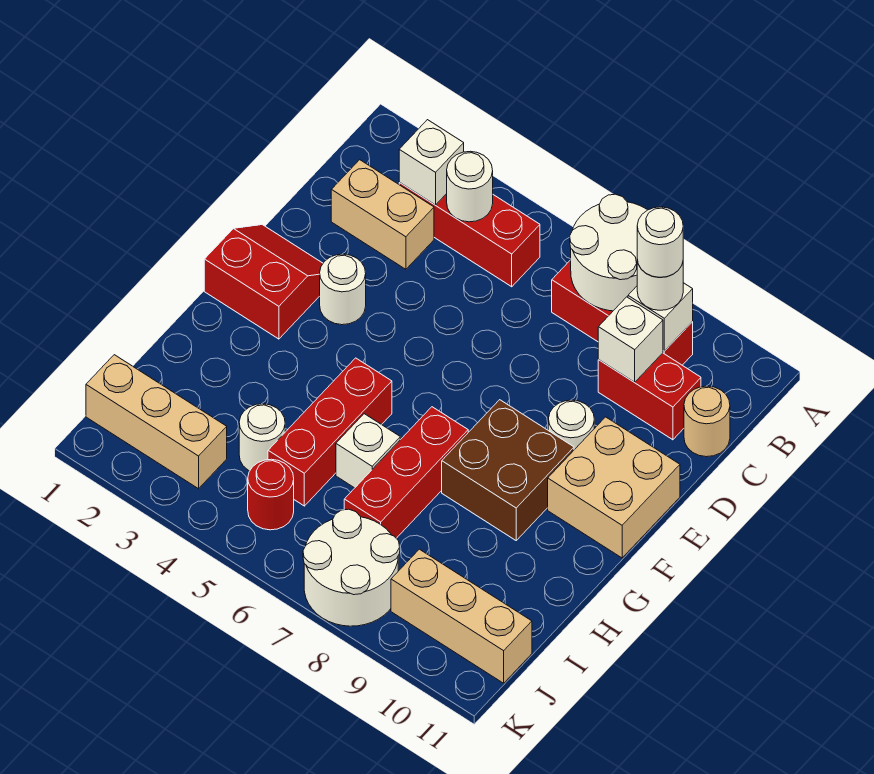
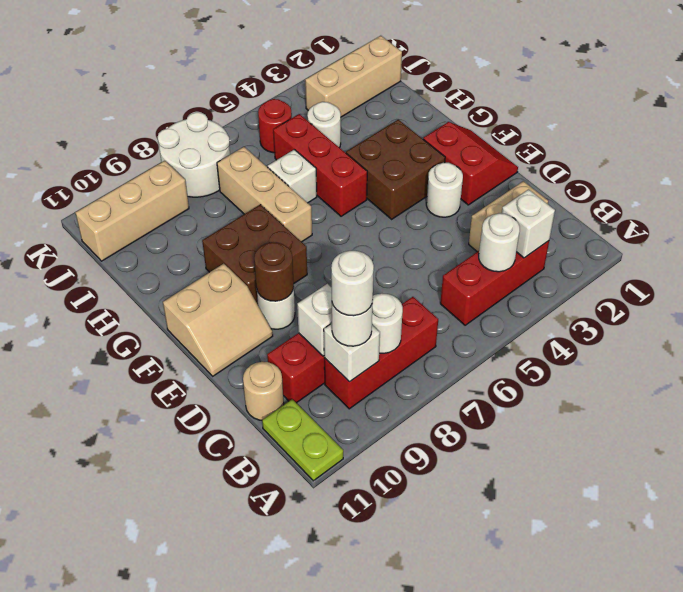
white round brick A7:B8 level 2 -> white round brick B8 level 2
none -> lime plate A11:B11 level 1
red slope E1:F2 level 1 top F -> red slope E1:F2 level 1 top 2
none -> brown round brick E9 level 2
tan brick E10:F11 level 1 -> tan slope E10:F11 level 1 top F
none -> brown brick F3:G4 level 1
red brick G7:I7 level 1 -> tan brick G7:I7 level 1

